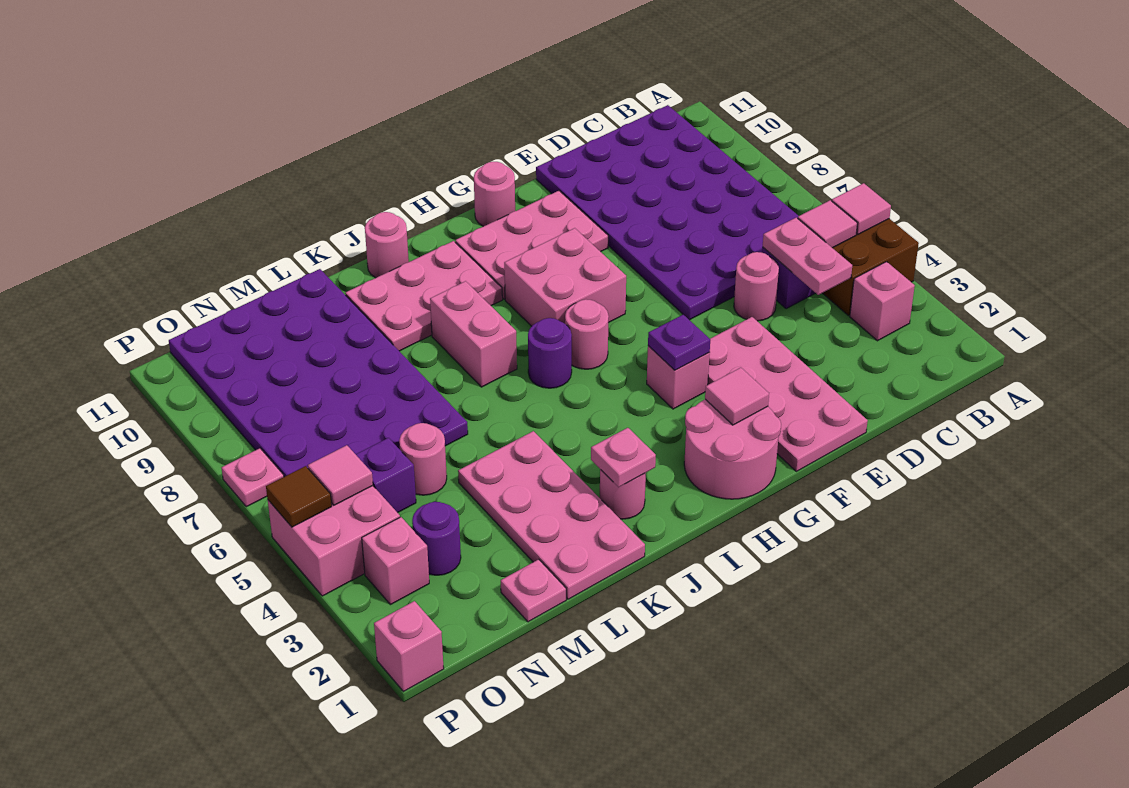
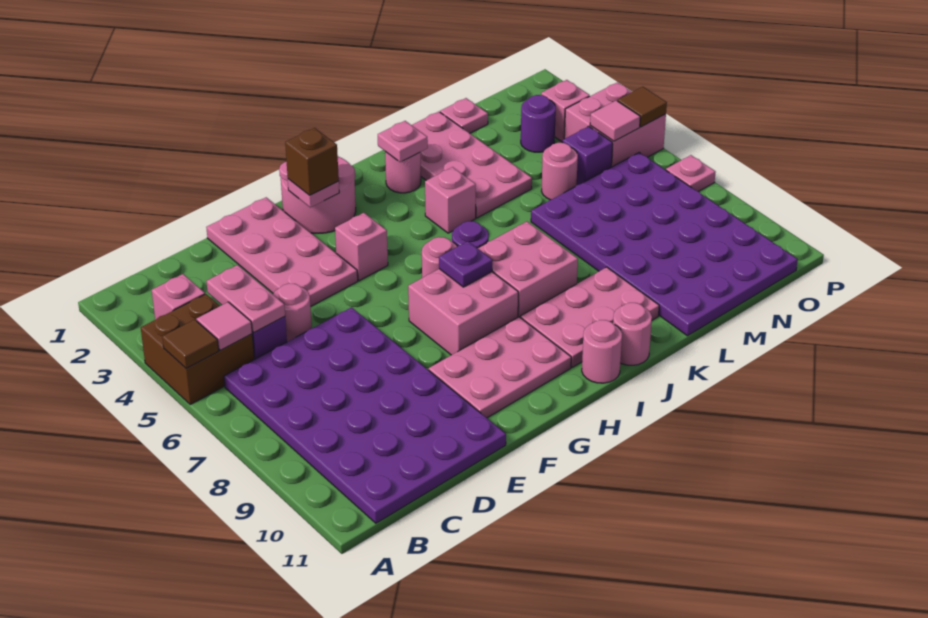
pink tile A5 level 2 -> brown tile A5 level 2
pink tile G2 level 2 -> pink plate G2 level 2
none -> brown brick G2 level 3
purple plate G4 level 2 -> purple plate H7 level 2
pink round brick G11 level 1 -> pink round brick I11 level 1
pink brick J7:J8 level 1 -> pink brick I7:J8 level 1
pink brick P1 level 1 -> pink brick J4 level 1

